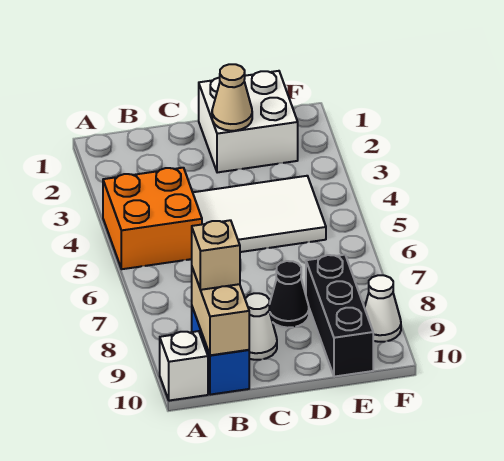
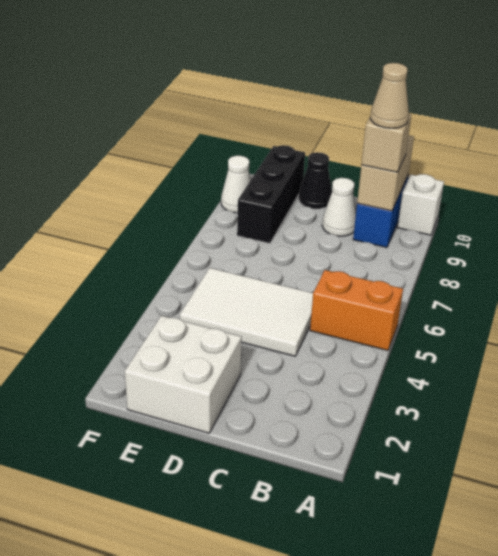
orange brick A4:B5 level 1 -> orange brick A5:B5 level 1
tan cone D2 level 2 -> tan cone B9 level 4
black cone D8 level 1 -> black cone D10 level 1

